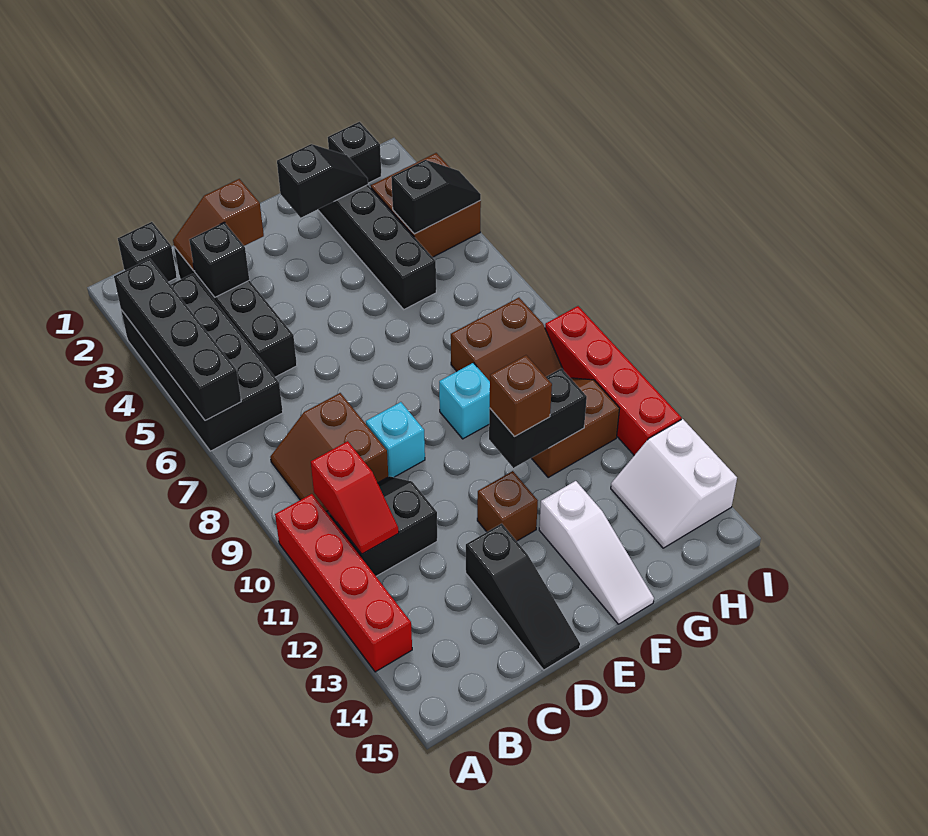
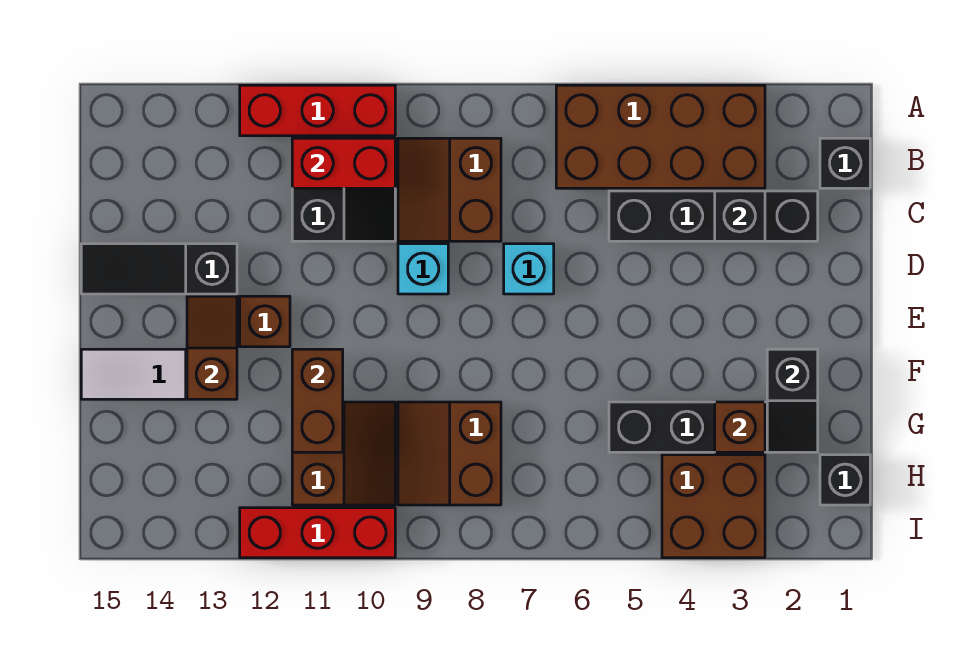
black brick A3:B6 level 1 -> brown brick A3:B6 level 1
black brick A3:A6 level 2 -> none
red brick A10:A13 level 1 -> red brick A10:A12 level 1
brown slope B8:C9 level 1 top C -> brown slope B8:C9 level 1 top 8
red slope B10:B11 level 2 top 10 -> red brick B10:B11 level 2
brown slope C2:D2 level 2 top D -> brown slope E13:F13 level 2 top F
cyan brick F9 level 1 -> cyan brick D7 level 1
black brick F11:G11 level 2 -> brown brick F11:G11 level 2
brown brick F11 level 3 -> brown brick G3 level 2
black slope H4:I4 level 2 top H -> none
white slope H13:I14 level 1 top I -> none
red brick I9:I12 level 1 -> red brick I10:I12 level 1

